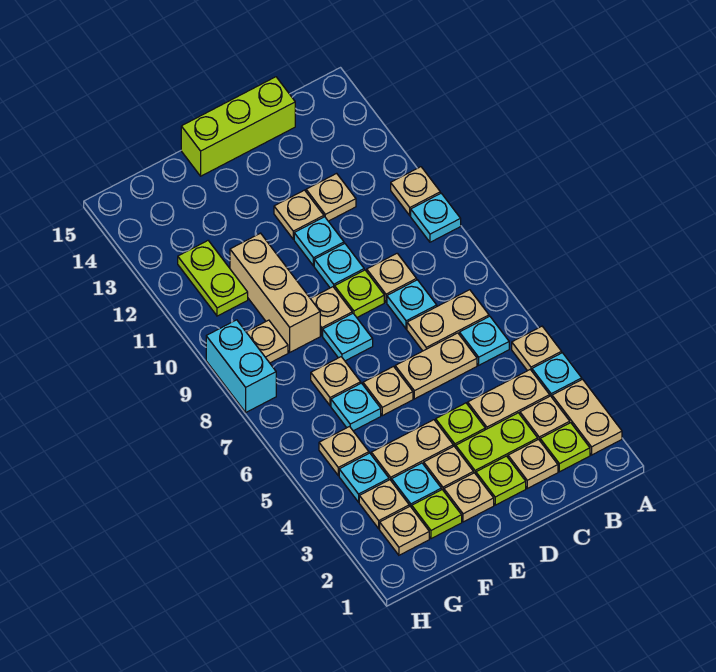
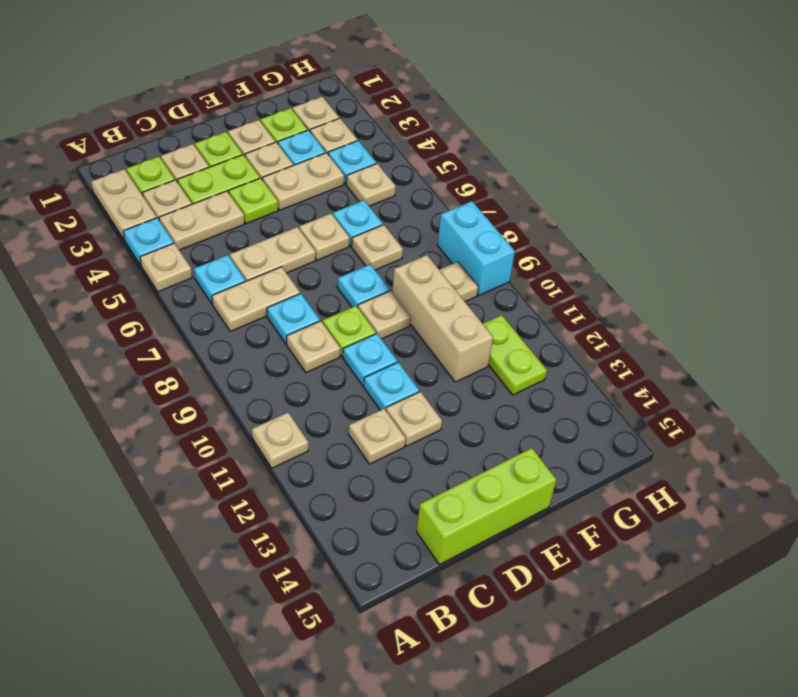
cyan plate A10 level 1 -> none

